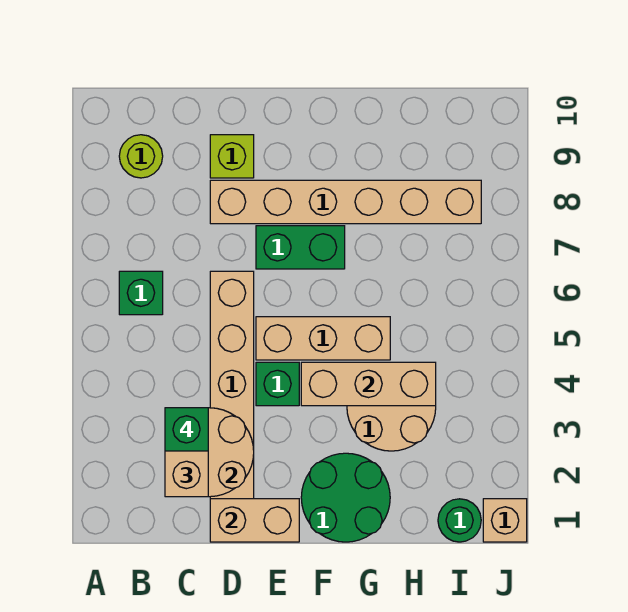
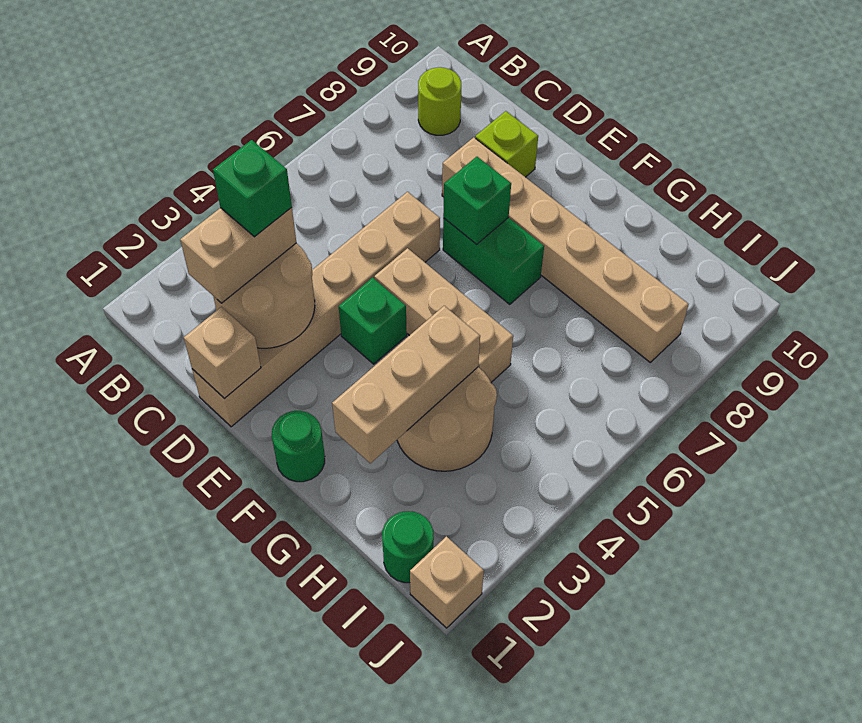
green brick B6 level 1 -> green brick E7 level 2
tan brick D1:E1 level 2 -> tan brick D1 level 2
green round brick F1:G2 level 1 -> green round brick F1 level 1
tan brick F4:H4 level 2 -> tan brick G2:G4 level 2

